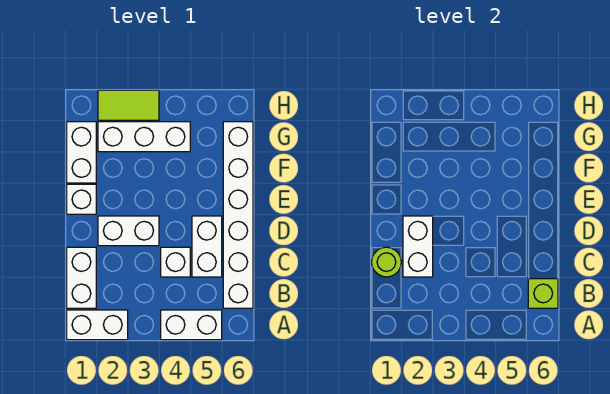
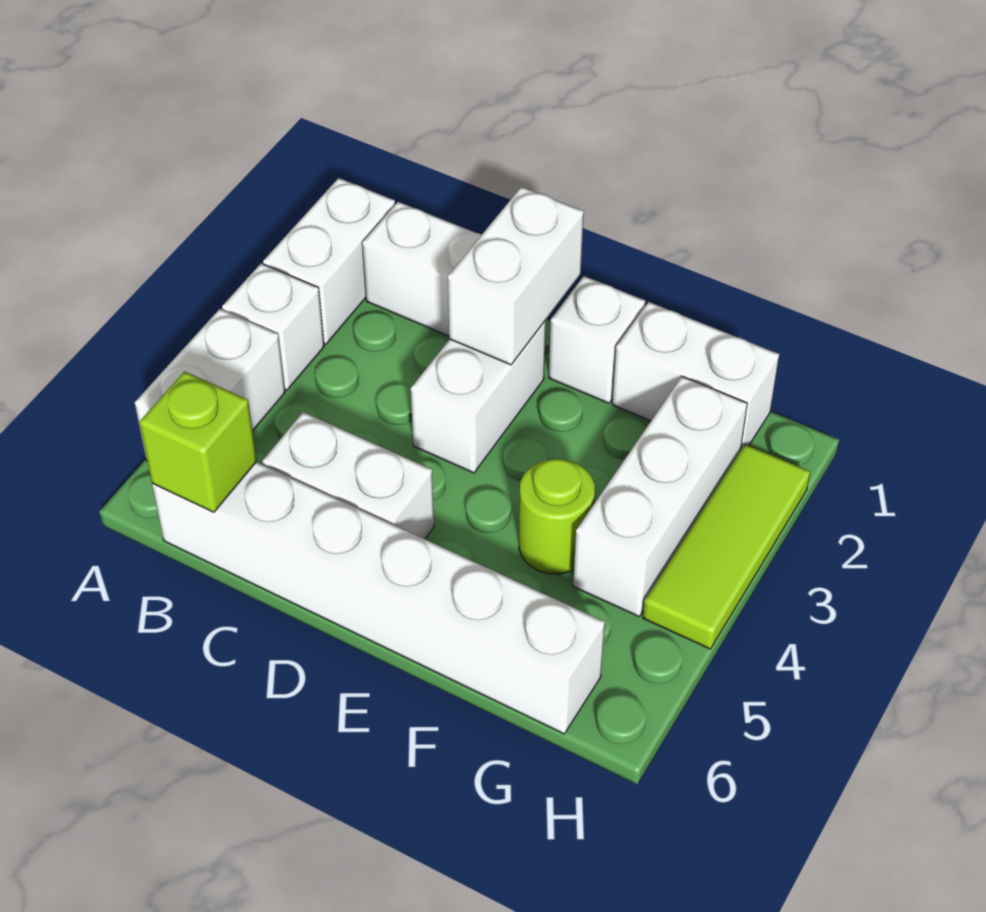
lime round brick C1 level 2 -> lime round brick F4 level 1
white brick C2:D2 level 2 -> white brick D1:D2 level 2
white brick C4 level 1 -> white brick A3 level 1
lime tile H2:H3 level 1 -> lime tile H2:H4 level 1

